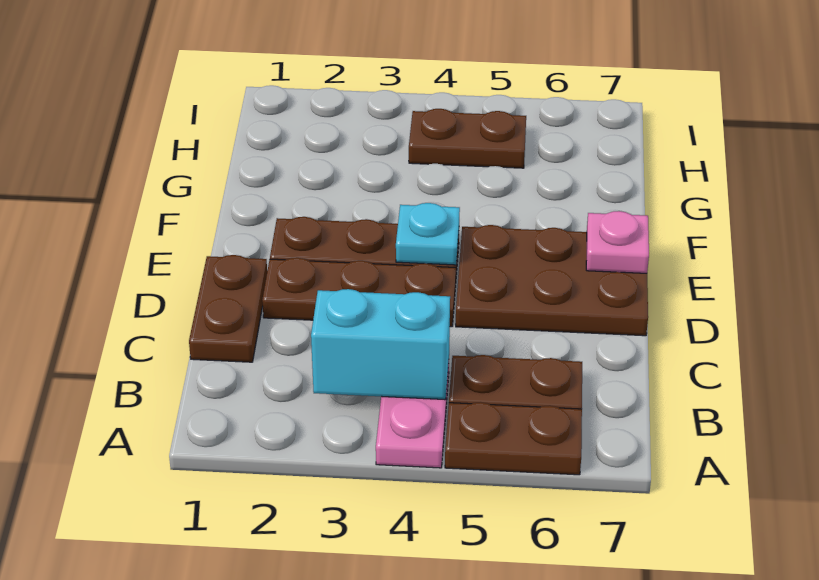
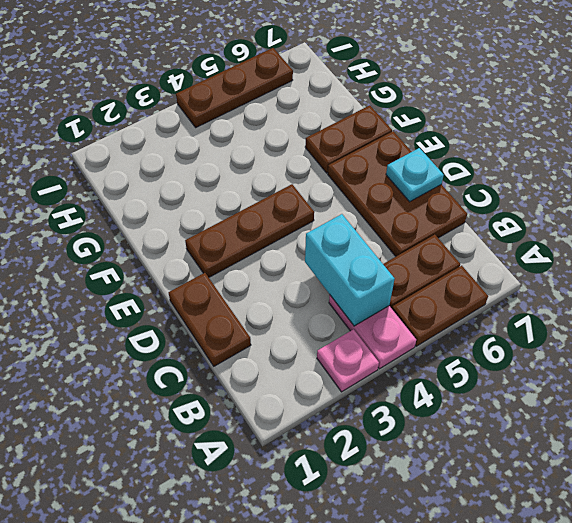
cyan brick B3:B4 level 2 -> cyan brick B4:C4 level 2
brown plate D2:D4 level 1 -> brown plate I4:I6 level 1
brown plate D5:E7 level 1 -> brown plate C6:E7 level 1
cyan plate E4 level 2 -> cyan plate D7 level 2
pink plate E7 level 2 -> pink plate A3 level 1
brown plate H4:H5 level 1 -> brown plate F6:F7 level 1

